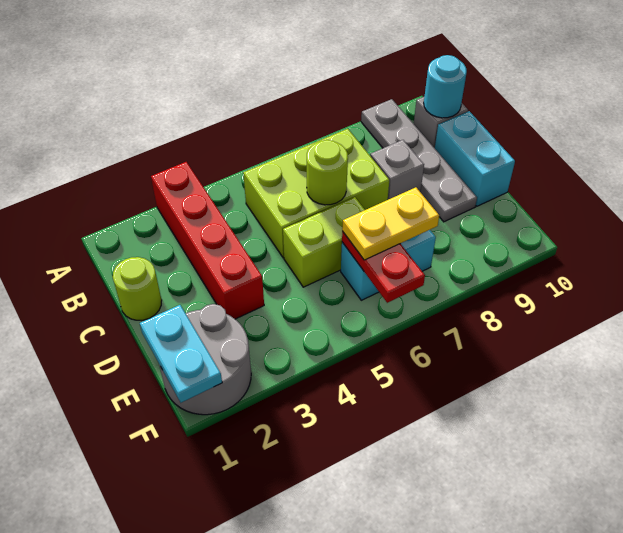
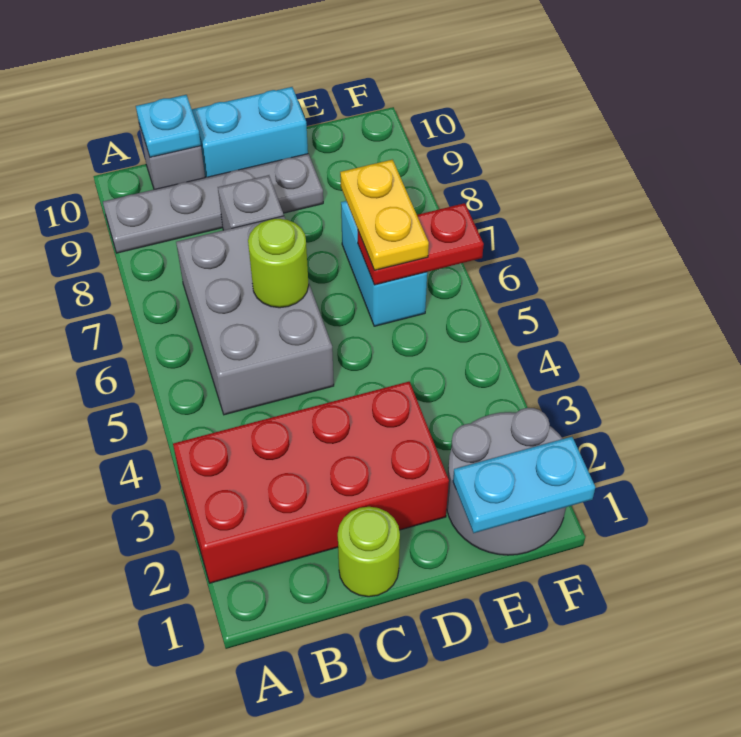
red brick A3:D3 level 1 -> red brick A2:D3 level 1
lime brick B5:C7 level 1 -> grey brick B5:C7 level 1
cyan round brick B10 level 2 -> cyan plate B10 level 2
lime brick D5:D6 level 1 -> none

